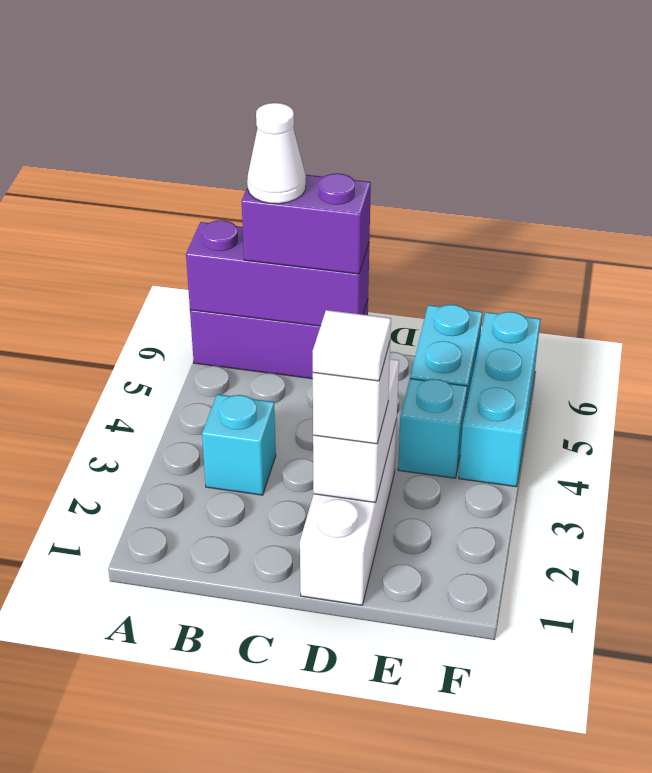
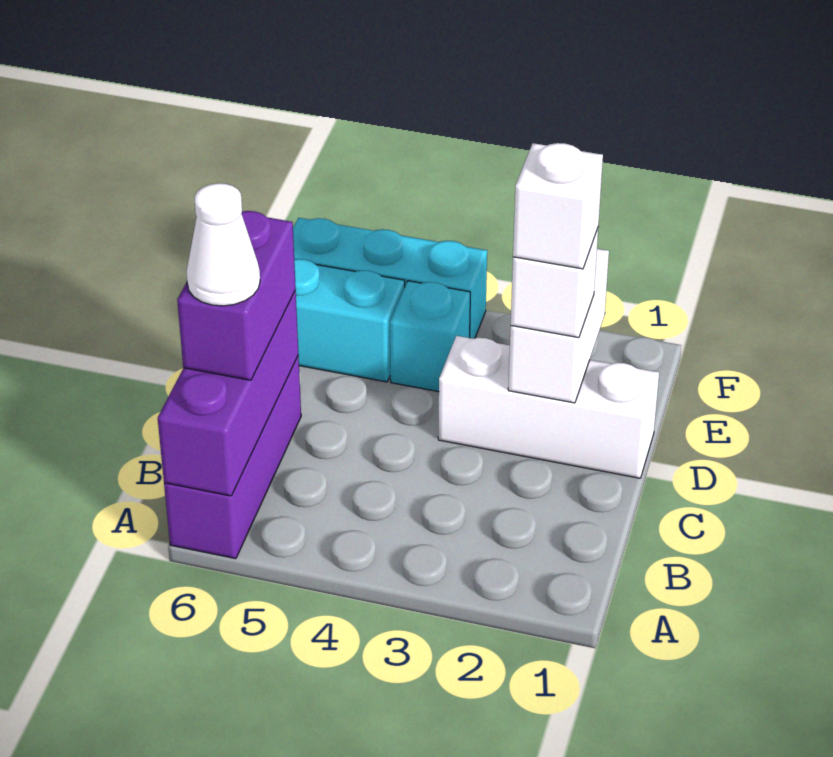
cyan brick B3 level 1 -> none
white brick D2:D3 level 2 -> white brick D2:E2 level 2
white tile D2 level 4 -> white brick D2 level 4

